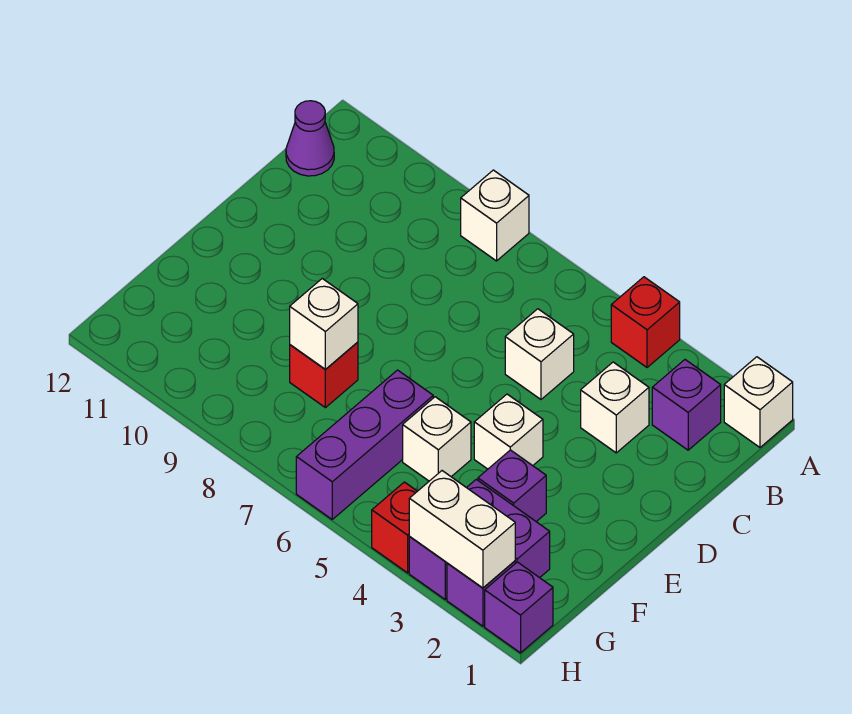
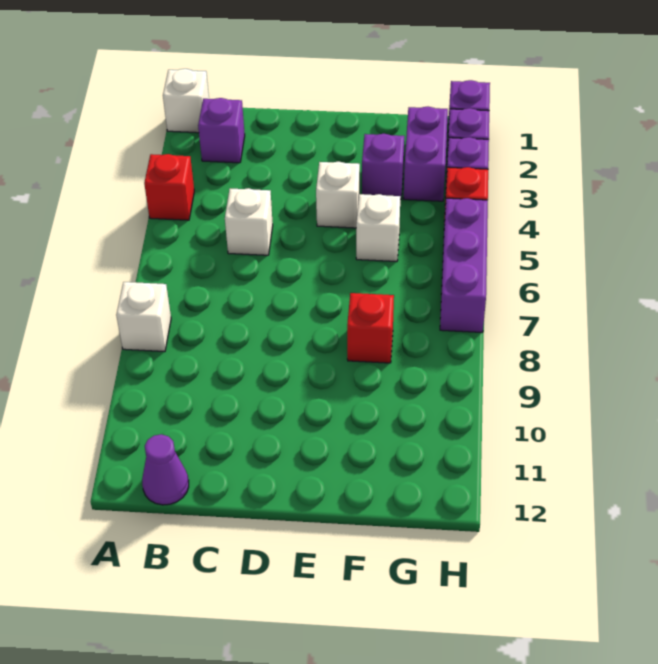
white brick C3 level 1 -> none
purple brick F6:H6 level 1 -> purple brick H5:H7 level 1
white brick F8 level 2 -> none
white brick H2:H3 level 2 -> none

